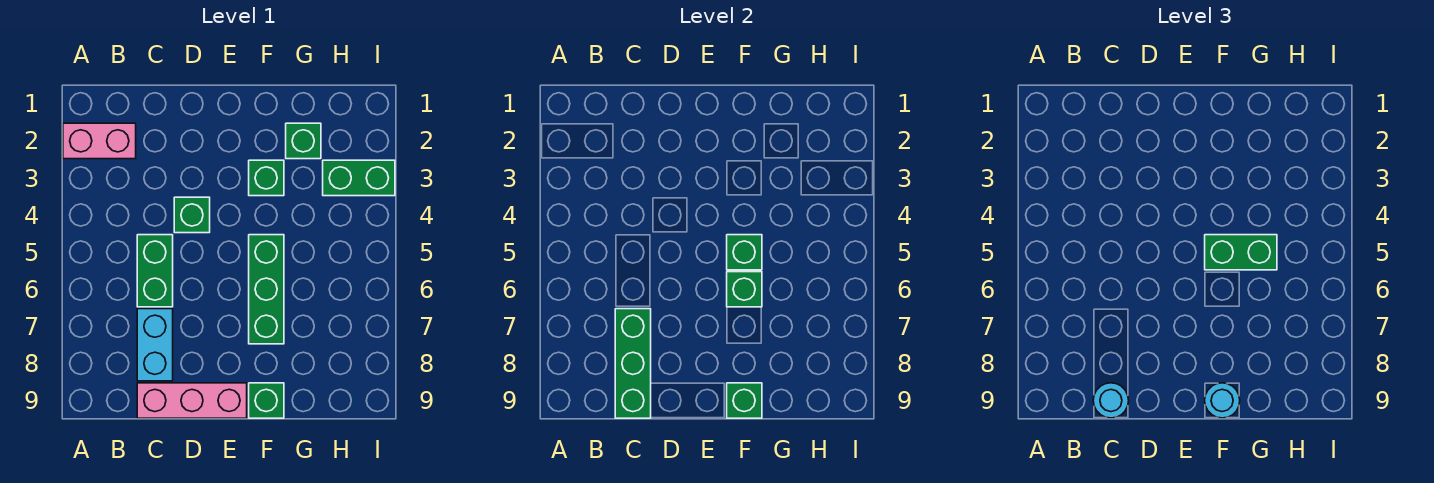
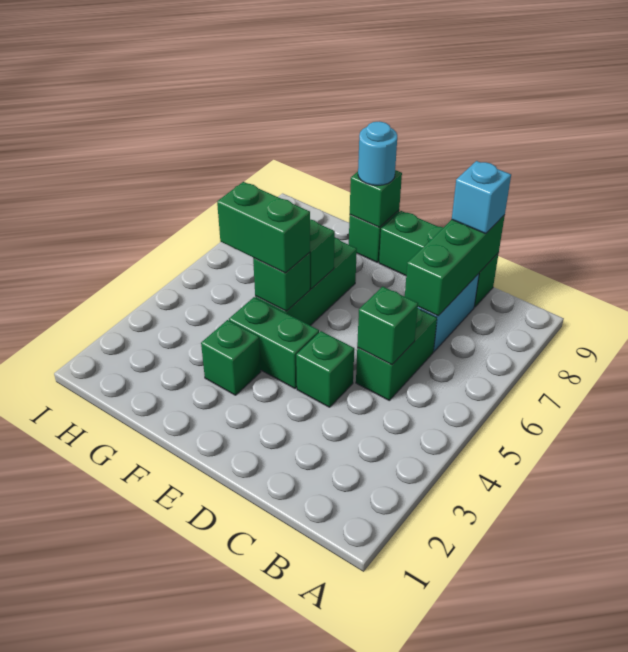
pink brick A2:B2 level 1 -> none
pink brick C9:E9 level 1 -> green brick C9:E9 level 1
cyan round brick C9 level 3 -> cyan brick C9 level 3
green brick G2 level 1 -> green brick C5 level 2
green brick H3:I3 level 1 -> green brick E4:F4 level 1

